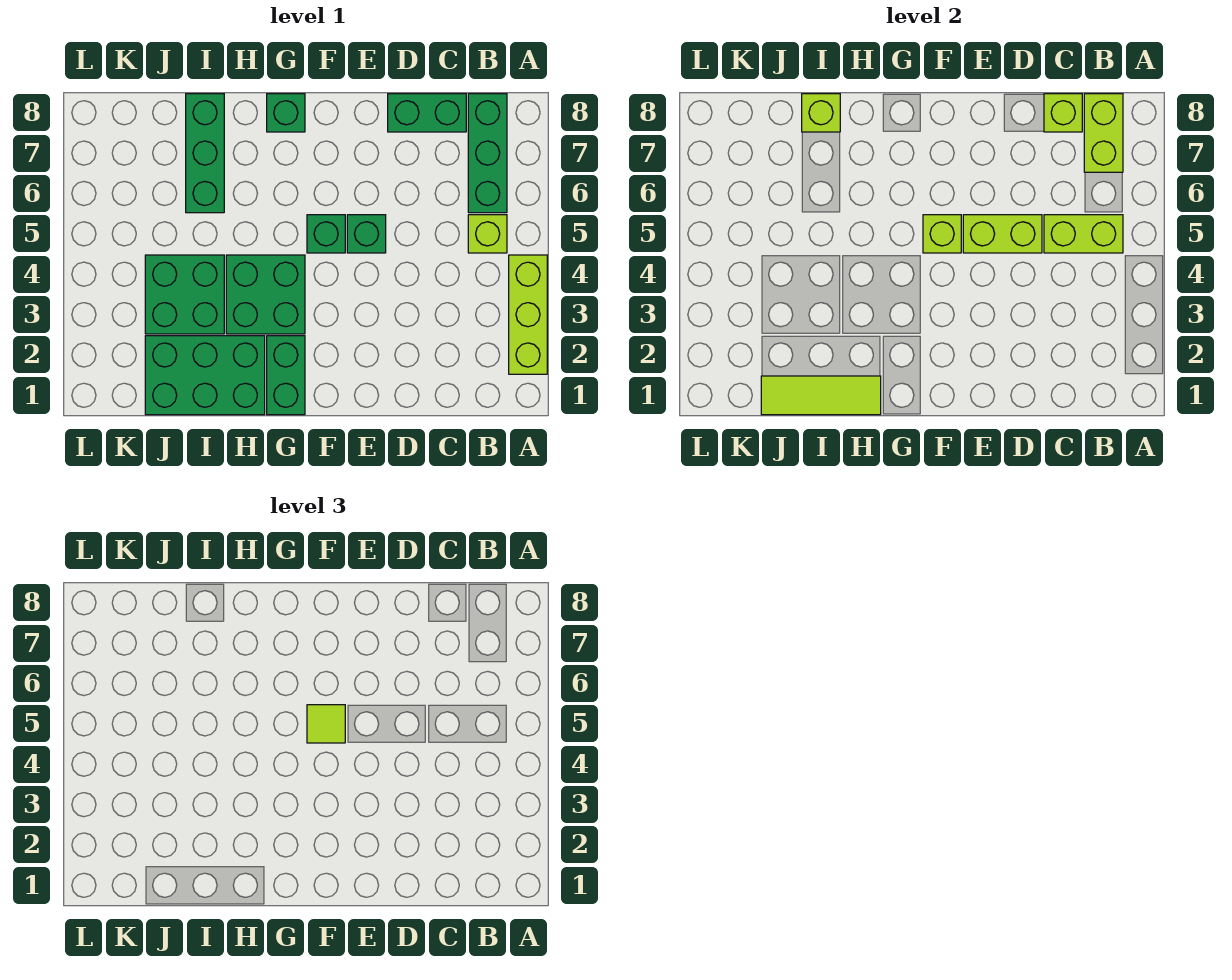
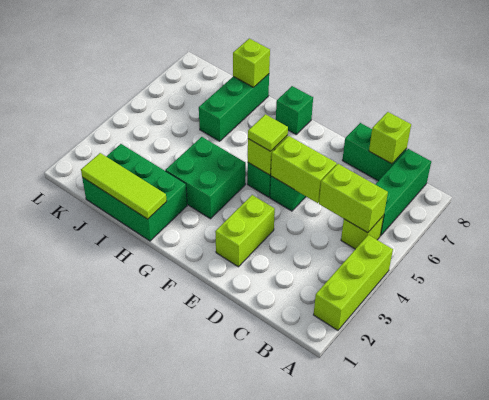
lime brick B7:B8 level 2 -> lime brick E2:E3 level 1
green brick G1:G2 level 1 -> none
green brick I3:J4 level 1 -> none

